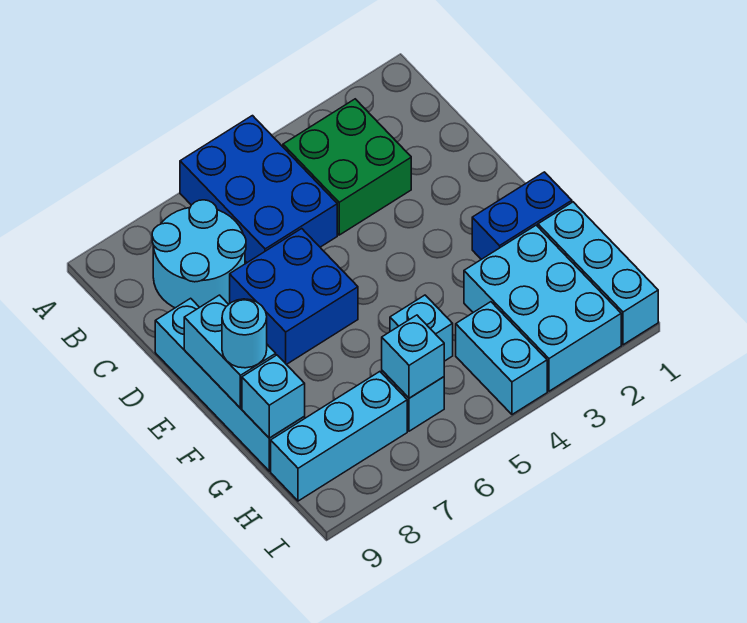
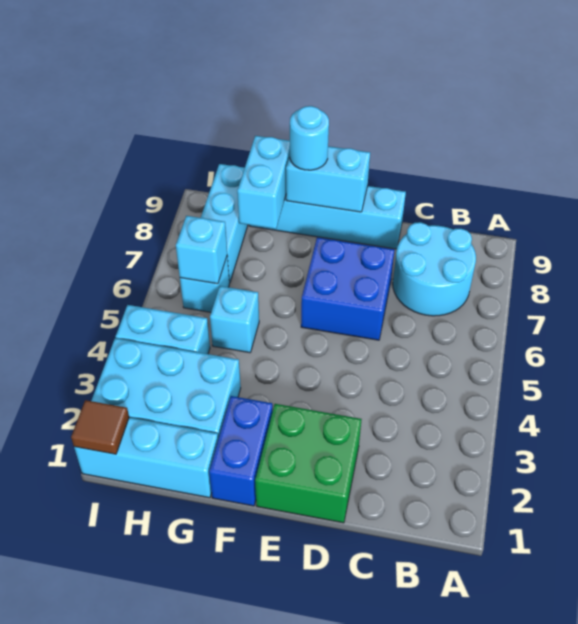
blue brick A5:C6 level 1 -> none
green brick B3:C4 level 1 -> green brick D1:E2 level 1
cyan brick G9 level 2 -> cyan brick G8:G9 level 2
none -> brown tile I1 level 2

